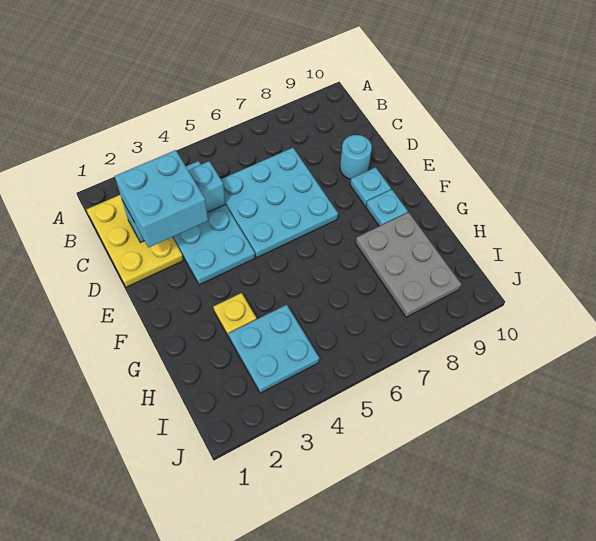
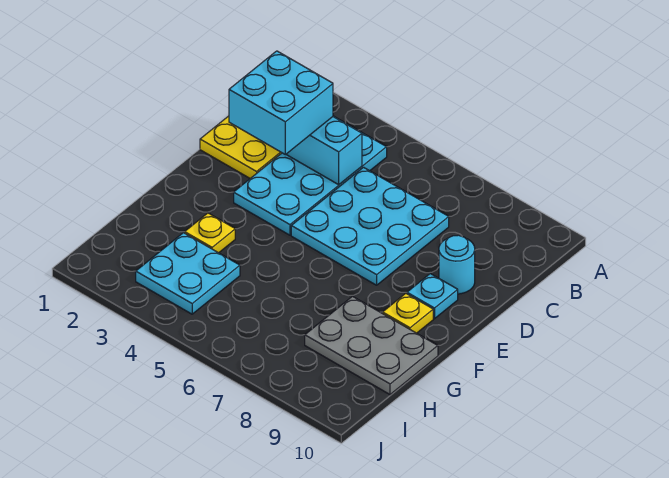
cyan plate F9 level 1 -> yellow plate F9 level 1
grey plate G8:I9 level 1 -> grey plate G8:H10 level 1

